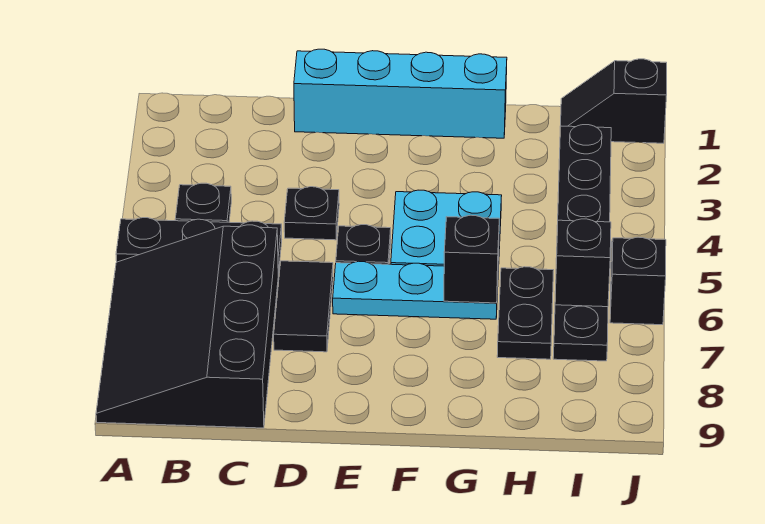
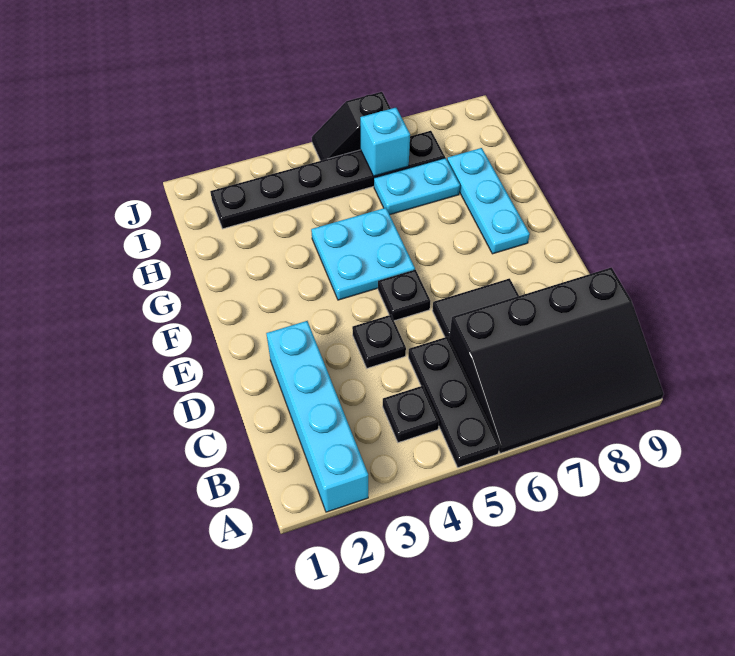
cyan brick D1:G1 level 1 -> cyan brick A2:D2 level 1
cyan plate E6:G6 level 1 -> cyan plate F8:H8 level 1
black brick G6 level 2 -> none
black plate H6:H7 level 1 -> cyan plate H6:H7 level 1
black slope I1:J1 level 1 top J -> none
black brick I6 level 2 -> cyan brick I6 level 2

